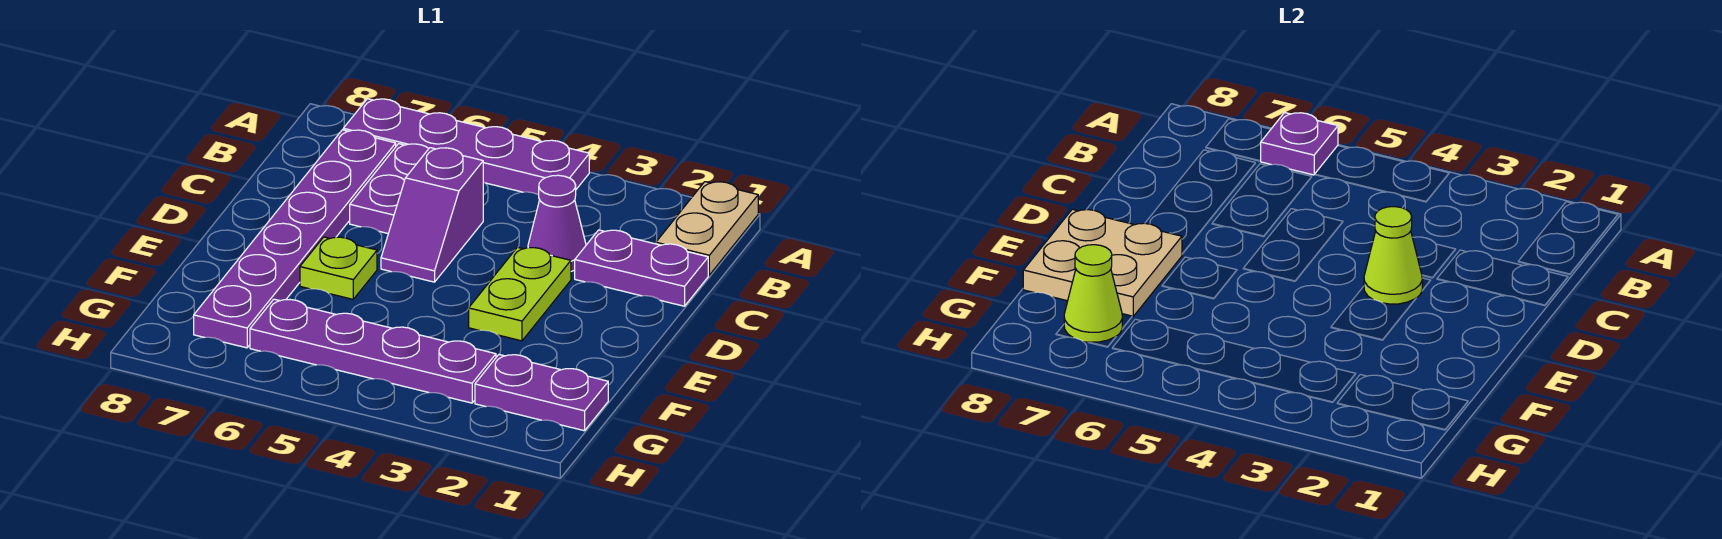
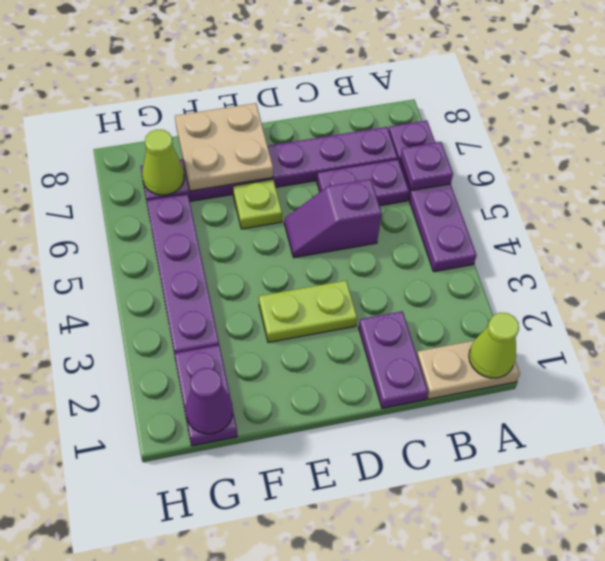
purple cone C3 level 1 -> purple cone G1 level 2
lime cone D3 level 2 -> lime cone A1 level 2

